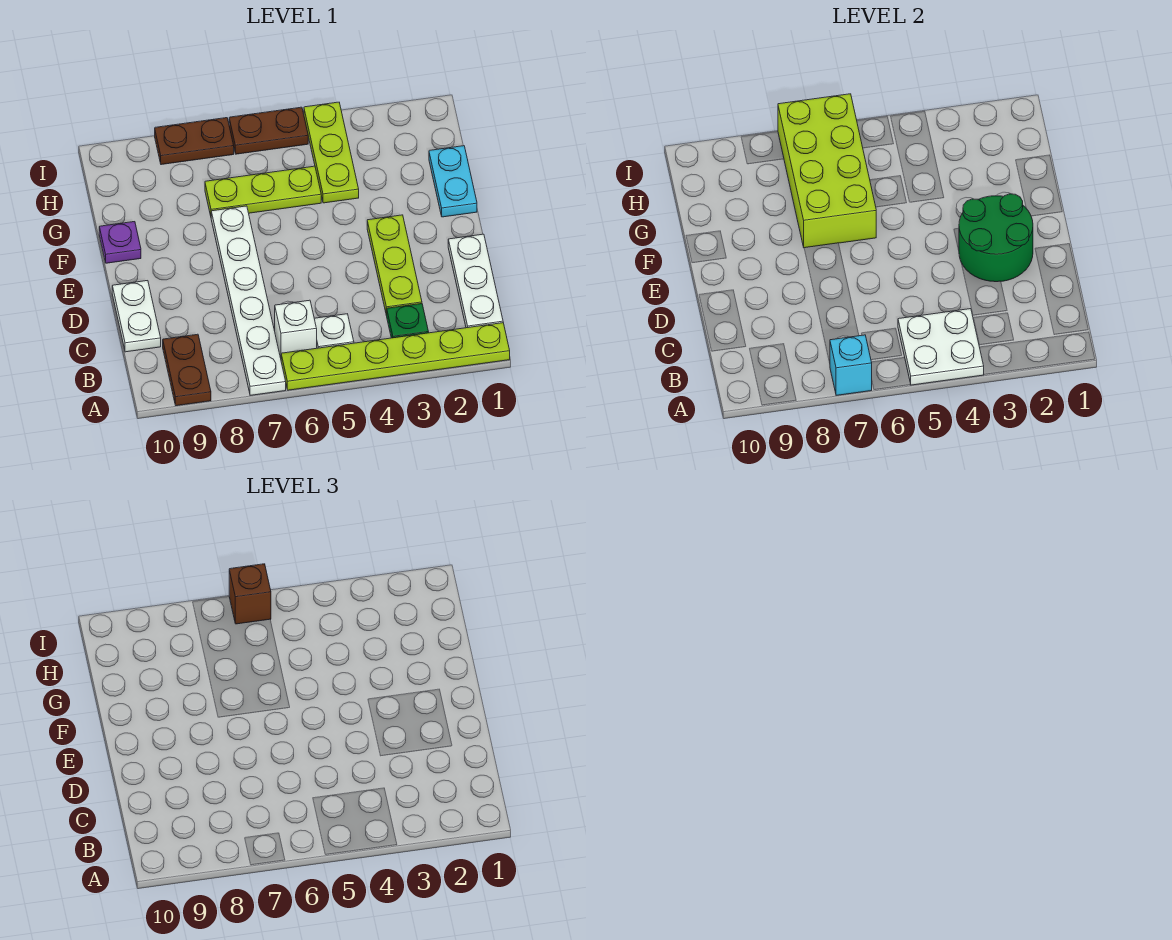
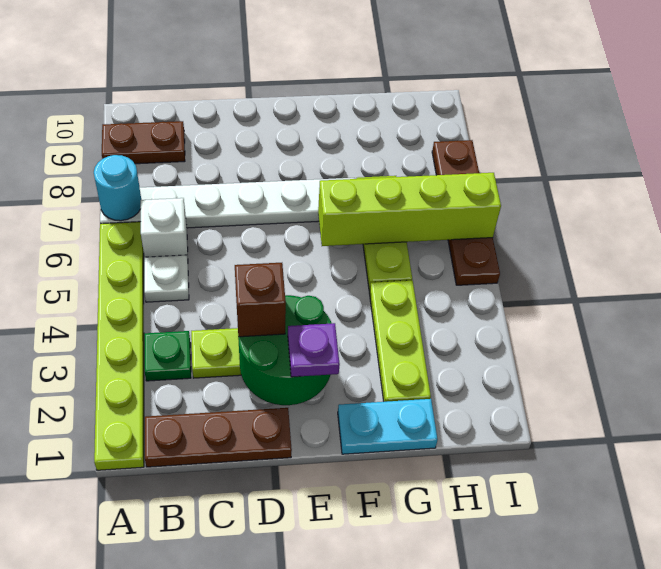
white plate A4:B5 level 2 -> none
cyan brick A7 level 2 -> cyan round brick A7 level 2
white plate B1:D1 level 1 -> brown plate B1:D1 level 1
white plate C10:D10 level 1 -> none
lime brick F6:I7 level 2 -> lime brick F6:I6 level 2
purple plate F10 level 1 -> purple plate E2 level 3
lime plate G4:I4 level 1 -> lime plate G2:G4 level 1
brown brick I6 level 3 -> brown brick D3 level 3

